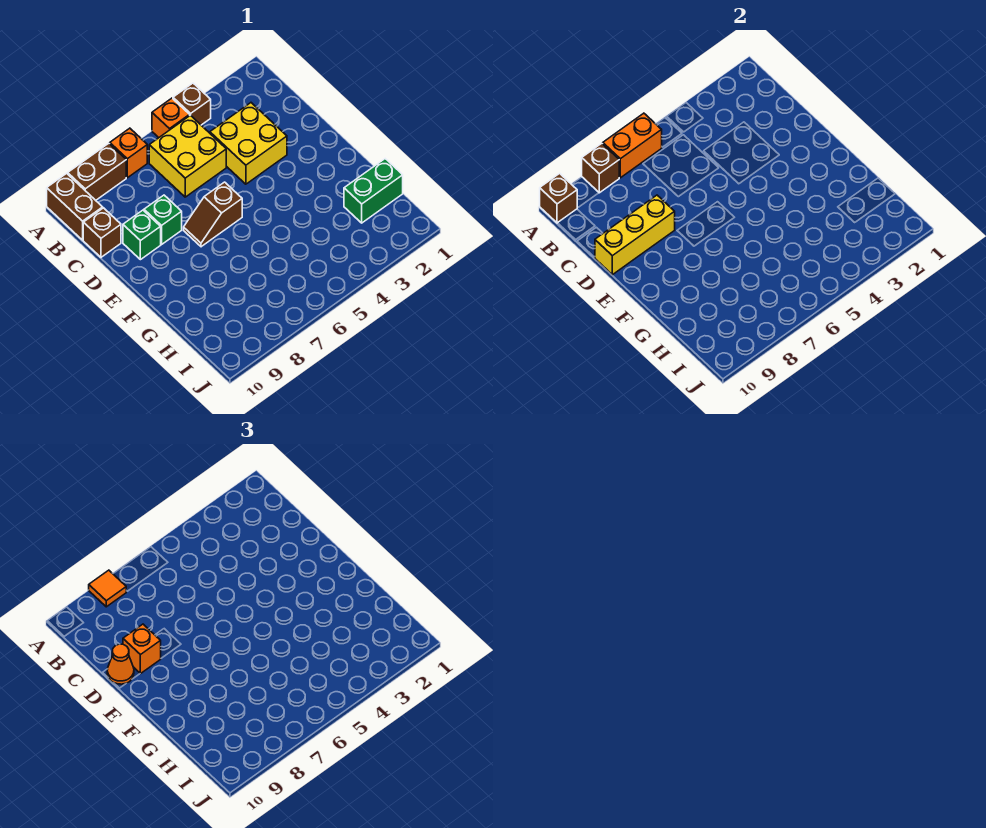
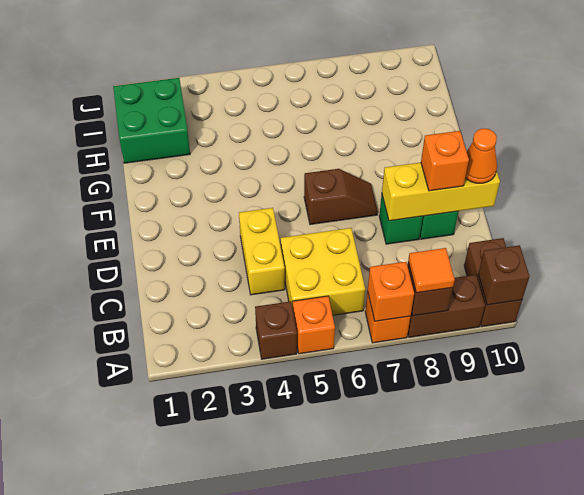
orange brick A6:A7 level 2 -> orange brick A7 level 2
yellow brick C3:D4 level 1 -> yellow brick C4:D4 level 1
brown brick C10 level 1 -> none
green brick H1:H2 level 1 -> green brick H1:I2 level 1

